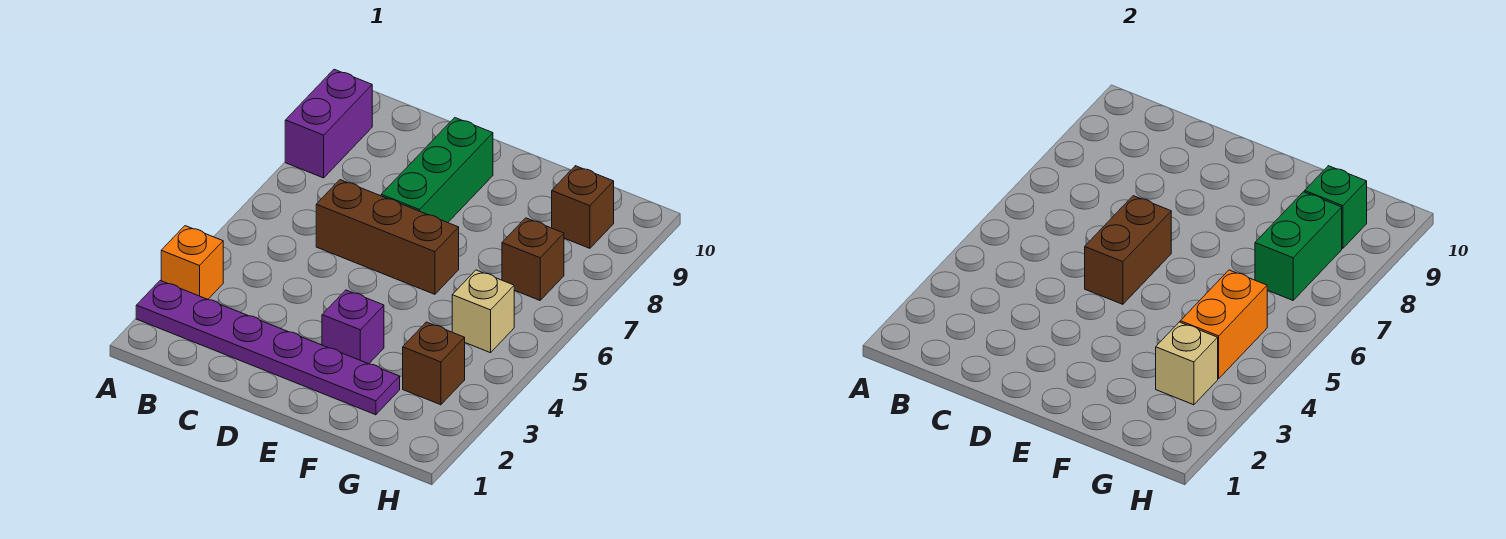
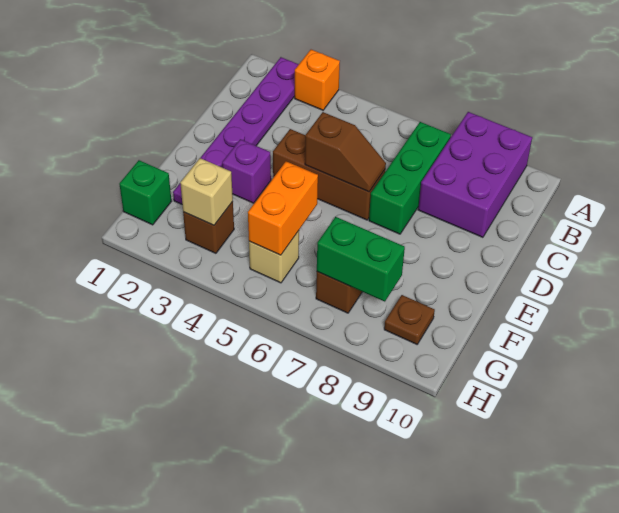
purple brick A8:A9 level 1 -> purple brick A8:C9 level 1
brown brick C6:E6 level 1 -> brown brick D4:D6 level 1
brown brick D5:D6 level 2 -> brown slope D5:D6 level 2 top 5
green brick D7:D9 level 1 -> green brick B7:D7 level 1
orange brick G4:G5 level 2 -> orange brick F5:G5 level 2
brown brick G9 level 1 -> brown plate G9 level 1
green brick G9 level 2 -> green brick G1 level 1

